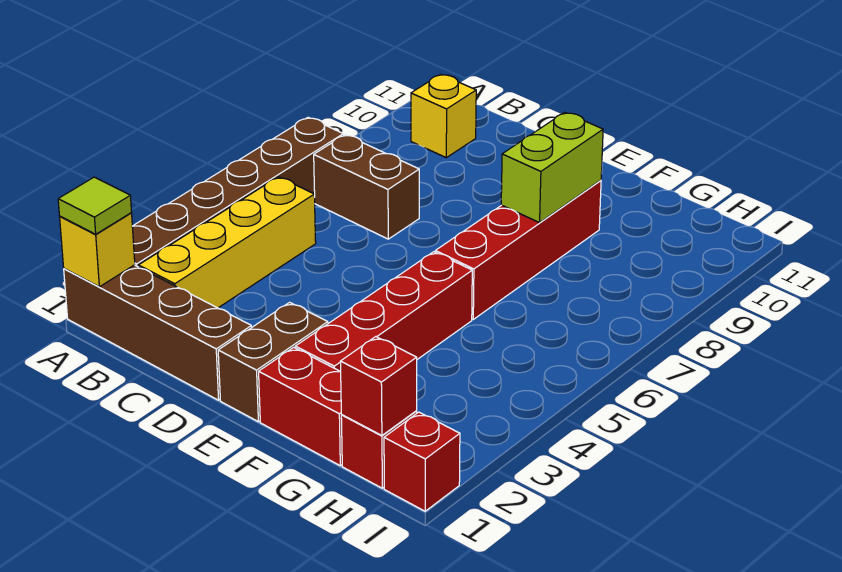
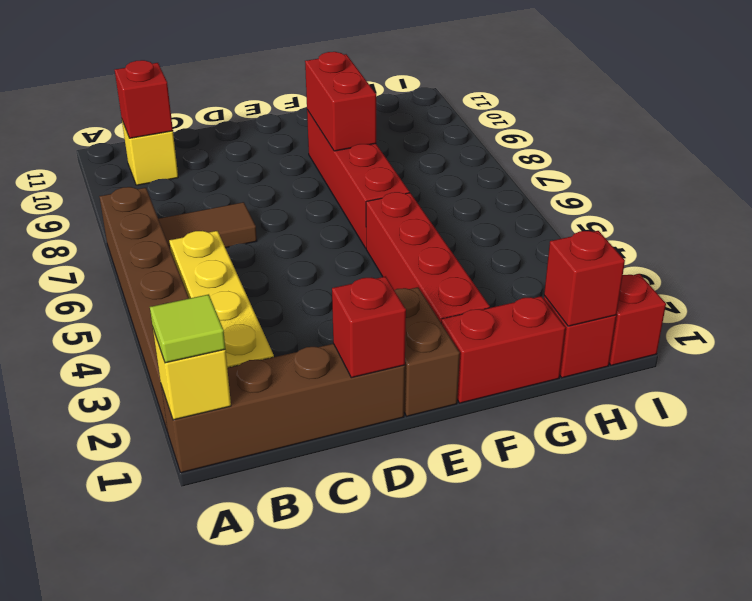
brown brick B7:C7 level 1 -> brown tile B7:C7 level 1
none -> red brick B10 level 2
none -> red brick D1 level 2
lime brick F8:F9 level 2 -> red brick F8:F9 level 2

